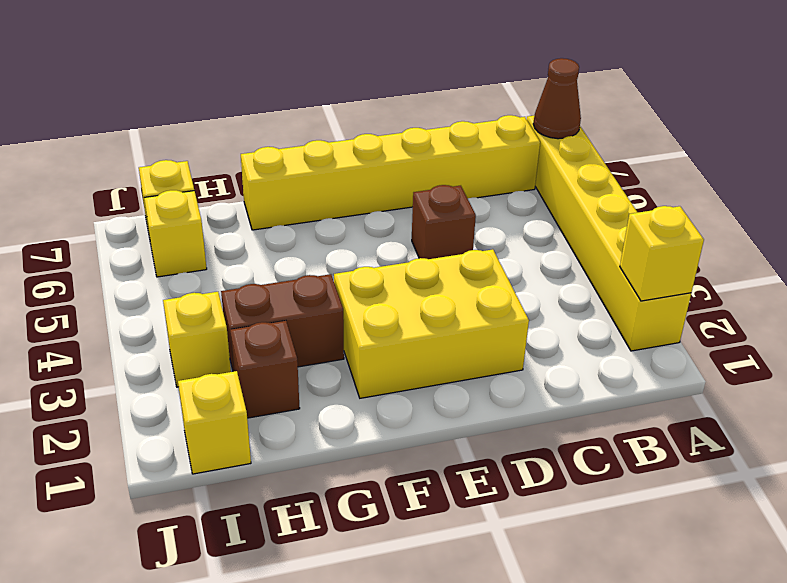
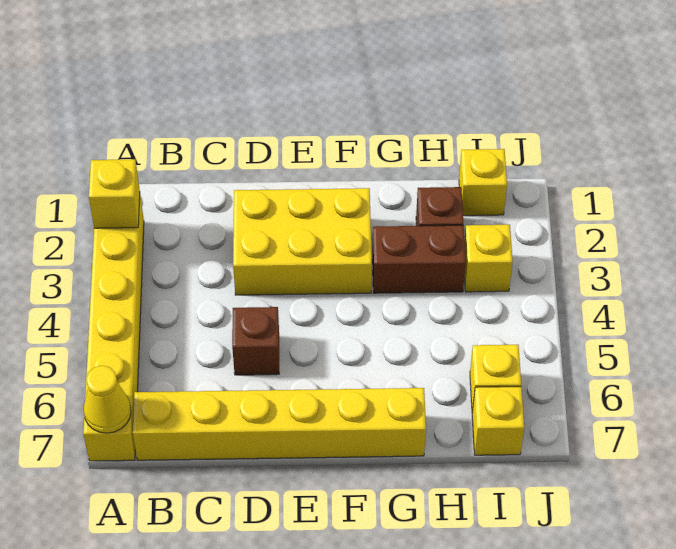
brown cone A7 level 2 -> yellow cone A7 level 2

